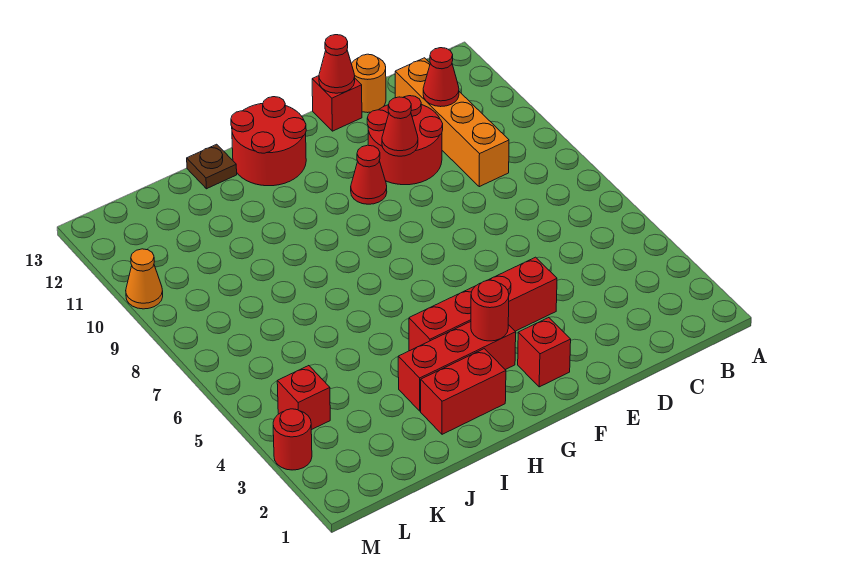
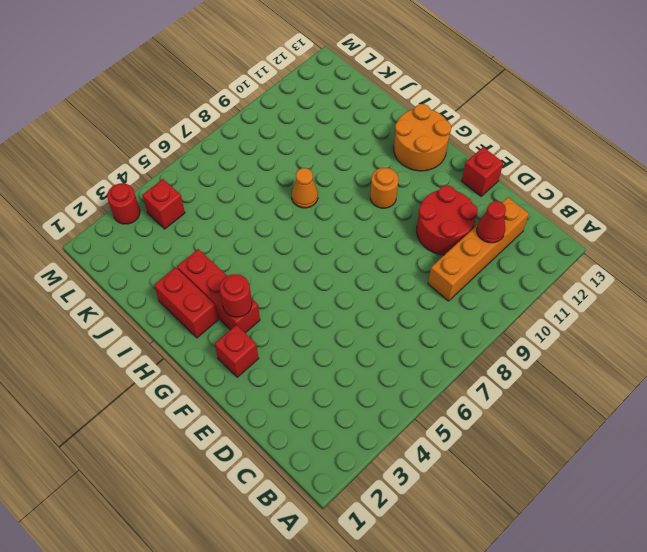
orange round brick D13 level 1 -> orange round brick G10 level 1
red brick E4:H4 level 1 -> none
red cone E10 level 2 -> none
red cone E13 level 2 -> none
red cone F10 level 1 -> none
red round brick G12:H13 level 1 -> orange round brick G12:H13 level 1
brown plate I13 level 1 -> none
orange cone M10 level 1 -> orange cone I8 level 1

